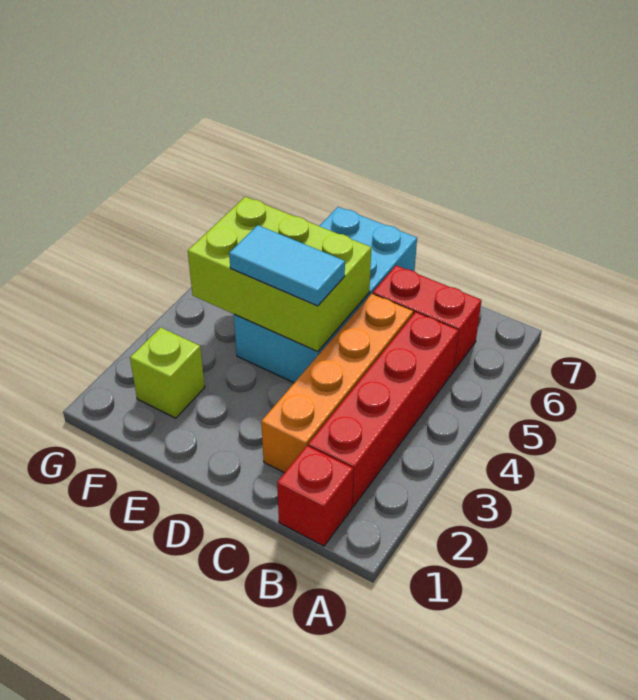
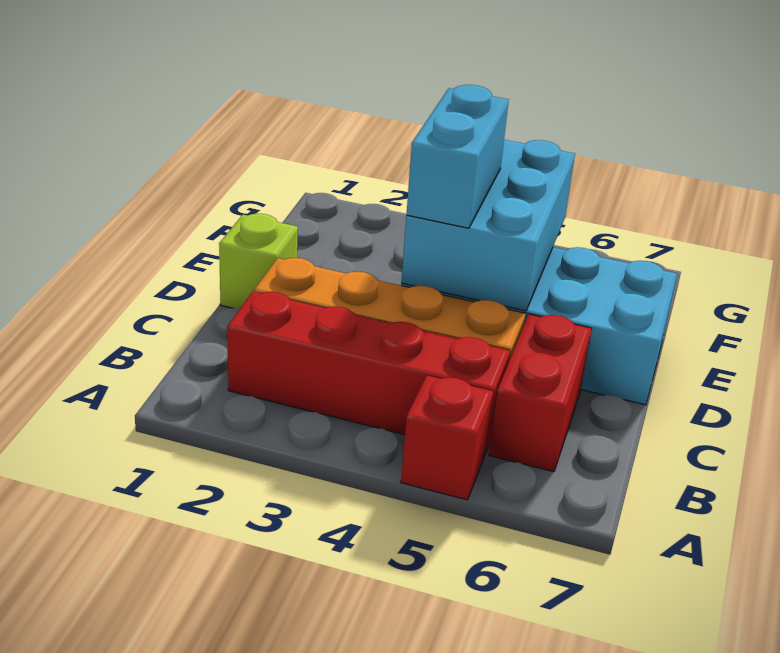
red brick B1 level 1 -> red brick A5 level 1
lime brick D4:F5 level 2 -> cyan brick D4:F5 level 2
cyan tile D4:E4 level 3 -> cyan brick D4:E4 level 3
lime brick F2 level 1 -> lime brick D1 level 1

